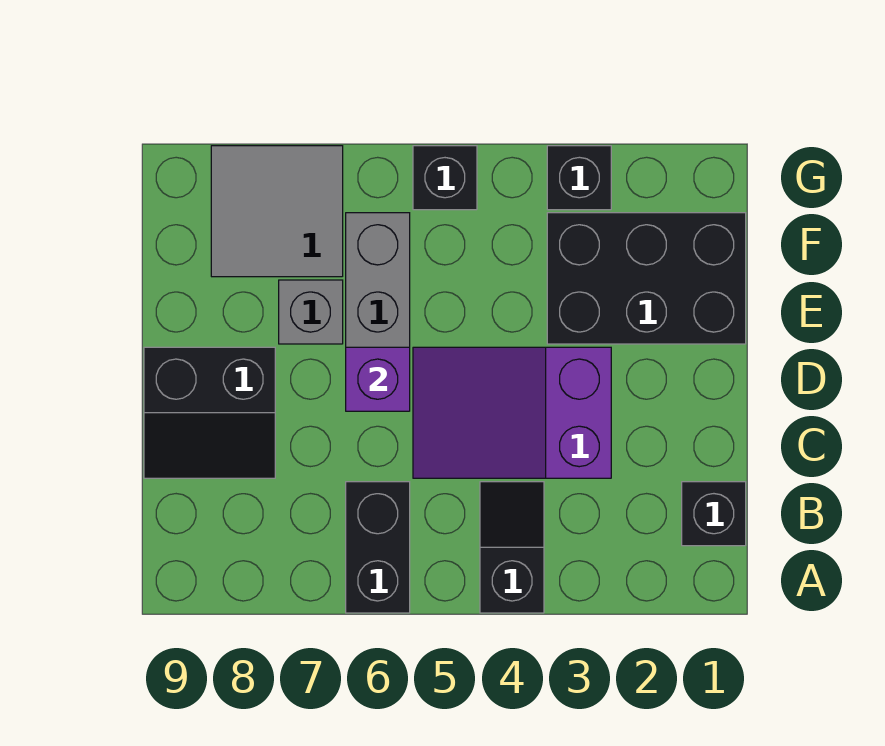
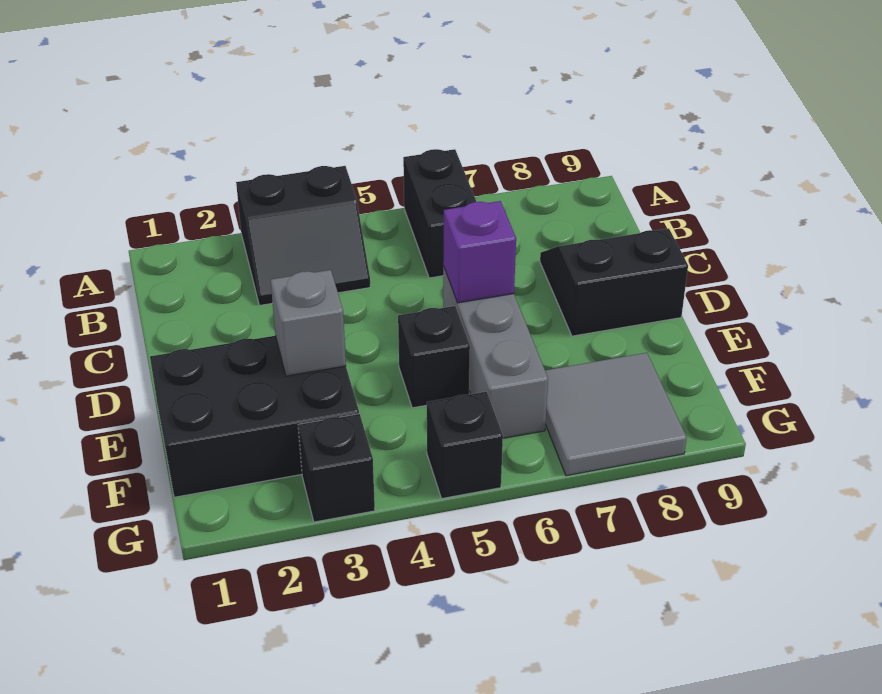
black slope A4:B4 level 1 top A -> black slope A3:B4 level 1 top A
black brick B1 level 1 -> black brick E5 level 1
purple slope C3:D5 level 1 top 3 -> none
grey brick E7 level 1 -> grey brick E3 level 2

